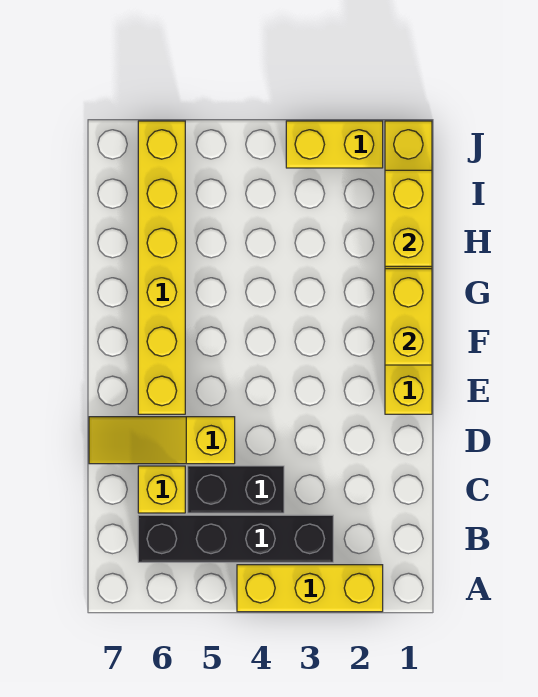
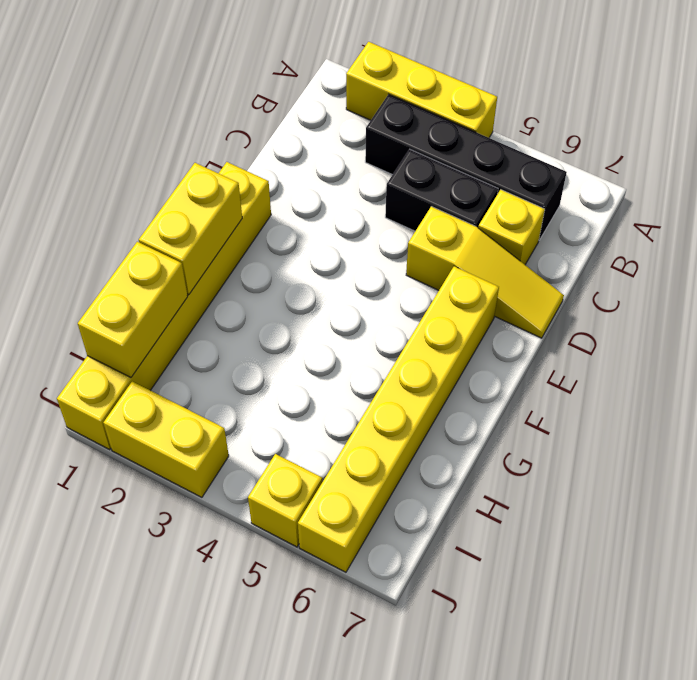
none -> yellow brick J5 level 1

